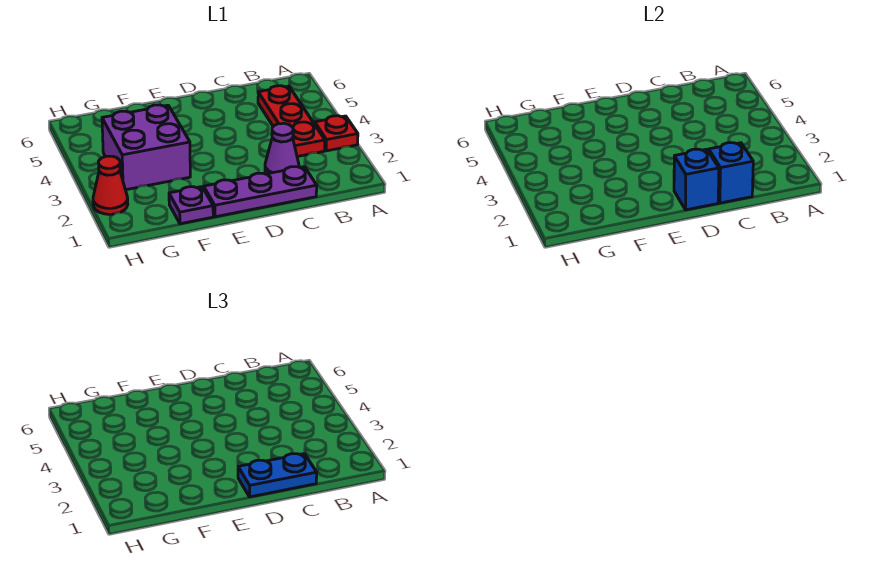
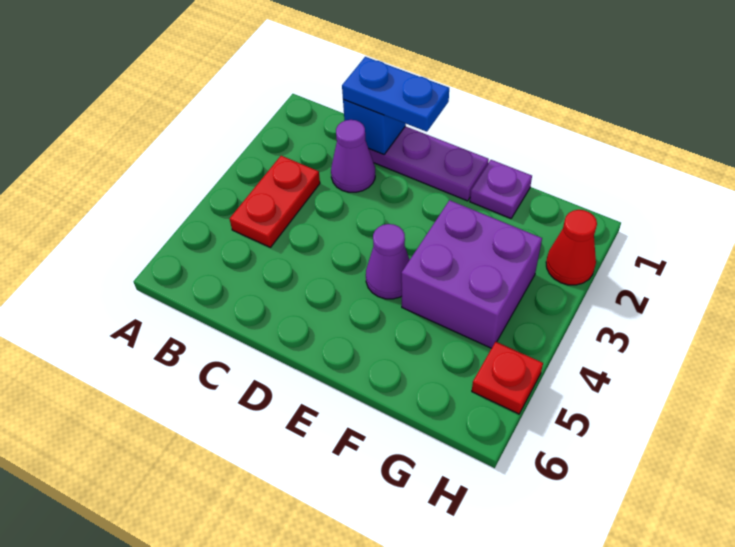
red plate A3 level 1 -> red plate H5 level 1
red plate B3:B5 level 1 -> red plate B3:B4 level 1
blue brick D1 level 2 -> none
none -> purple cone E4 level 1

